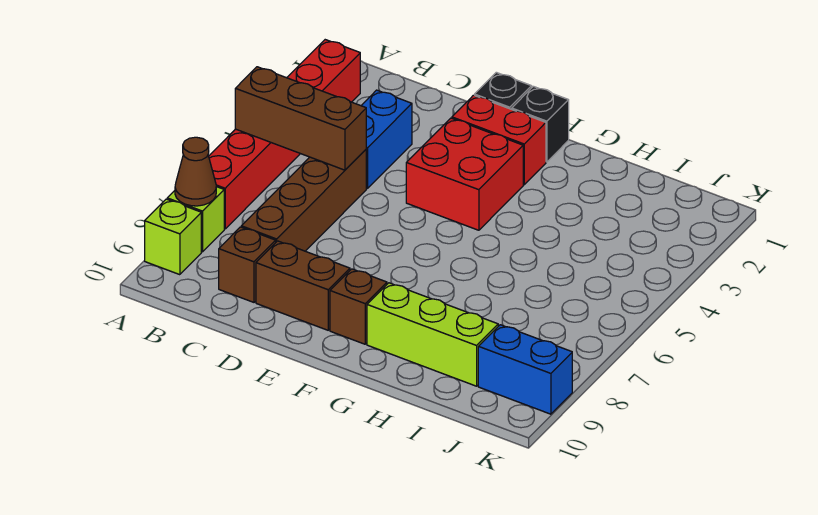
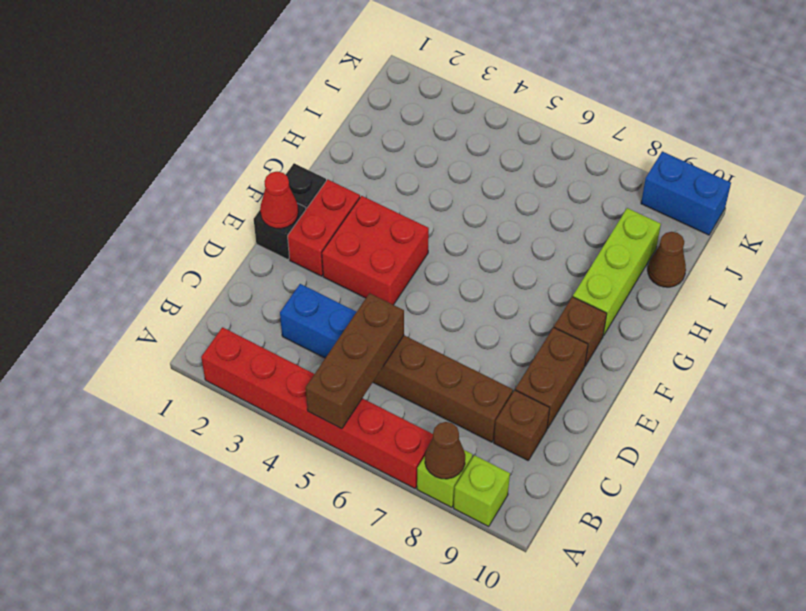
none -> red cone E1 level 2
none -> brown cone I10 level 1
blue brick J9:K9 level 1 -> blue brick K9:K10 level 1

